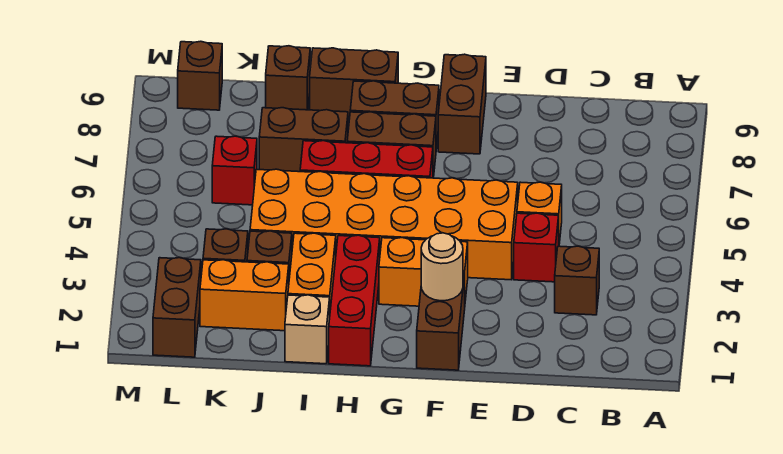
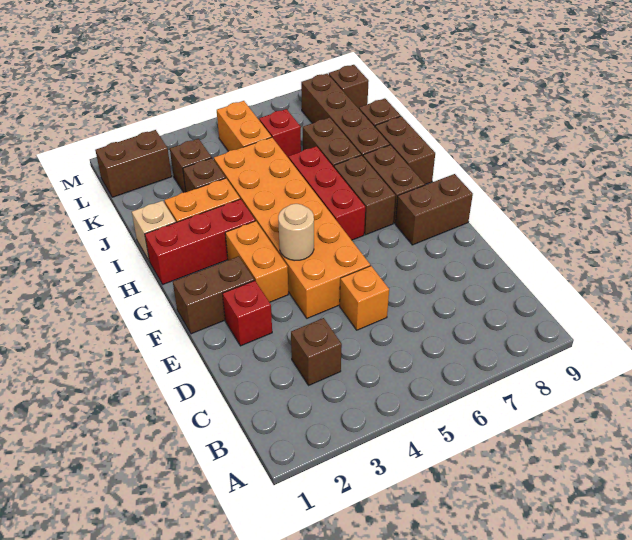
red brick D4 level 1 -> red brick E2 level 1
tan round brick F2 level 2 -> tan round brick F4 level 2
none -> brown brick I8:L8 level 1
orange brick J2:K2 level 1 -> orange brick K5:L5 level 1

